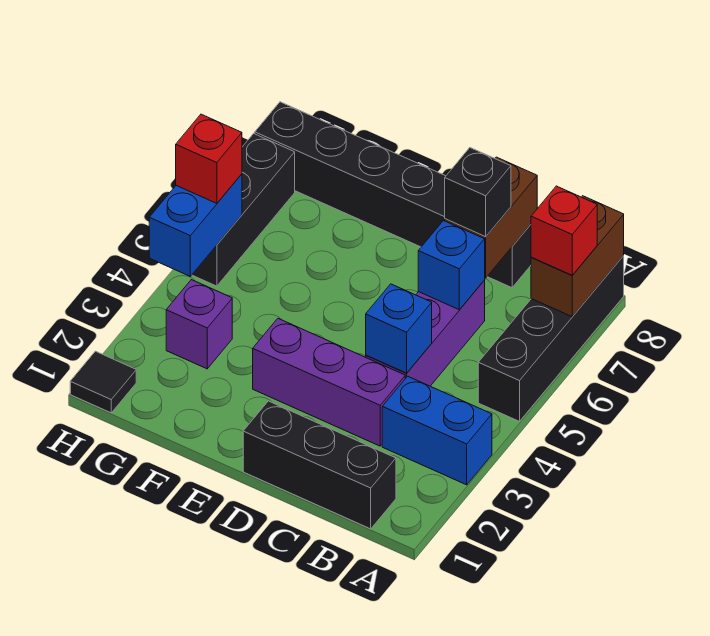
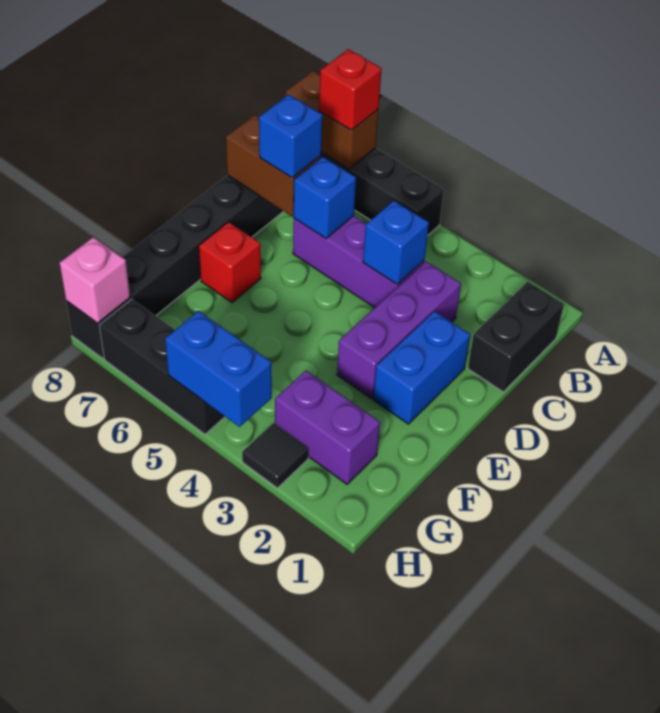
blue brick A3:B3 level 1 -> blue brick D2:E2 level 1
black brick B1:D1 level 1 -> black brick B1:C1 level 1
black brick C7 level 3 -> blue brick C7 level 3
purple brick G3 level 1 -> purple brick G2:G3 level 1
black tile H1 level 1 -> black tile H3 level 1
red brick H5 level 3 -> red brick E7 level 1
none -> pink brick H8 level 2

